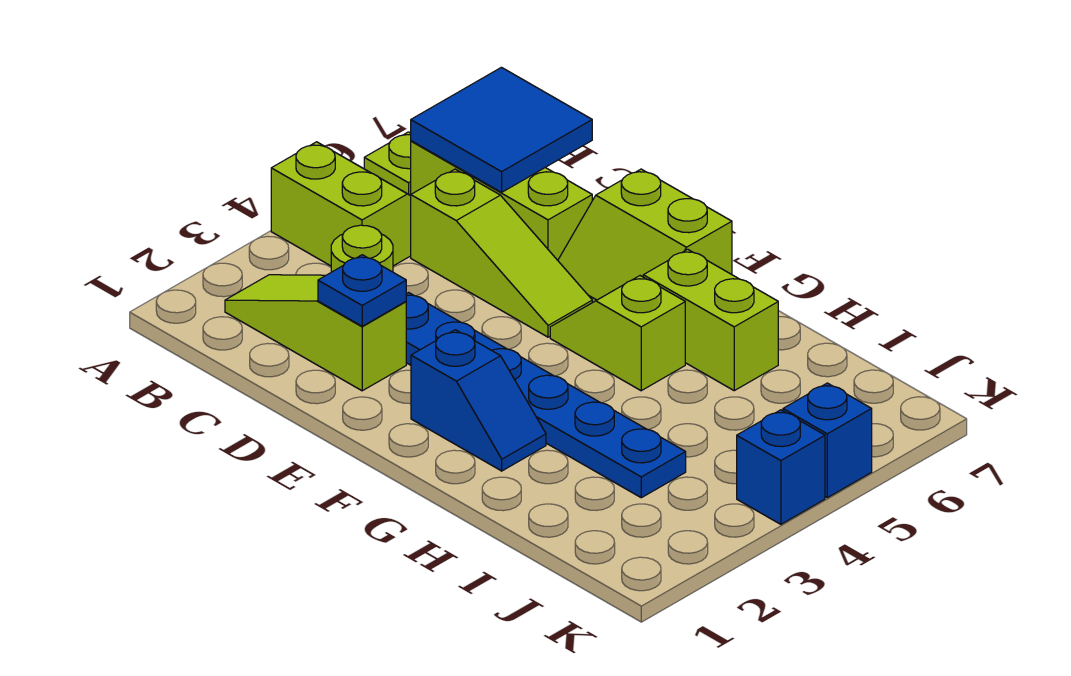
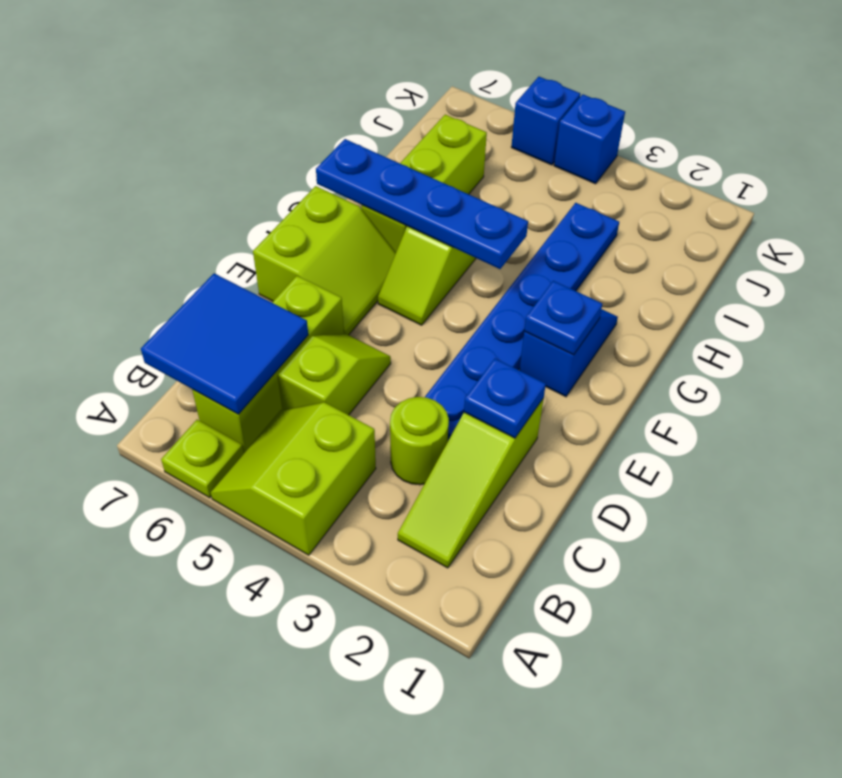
lime slope C5:E5 level 1 top C -> lime slope C5:D5 level 1 top C
none -> blue plate F2 level 2
none -> blue plate G4:G7 level 2
lime brick G6:H6 level 1 -> lime brick G6:I6 level 1

